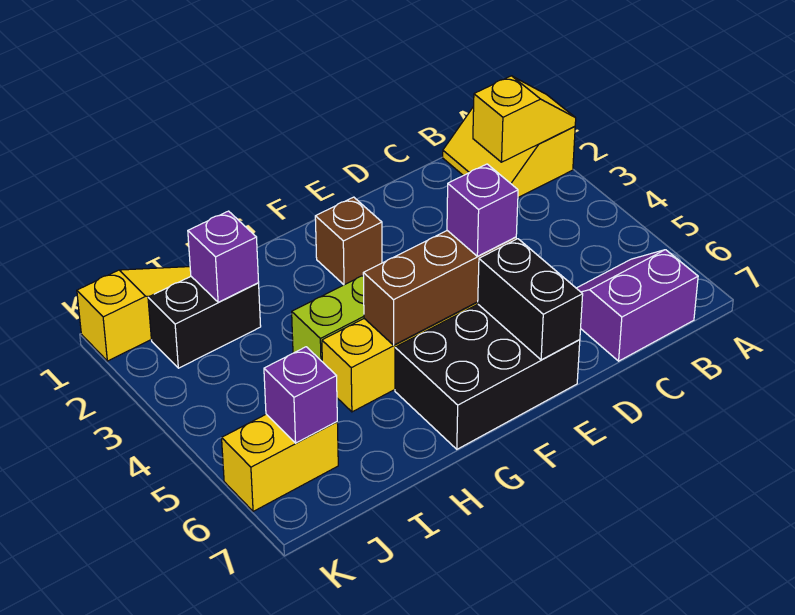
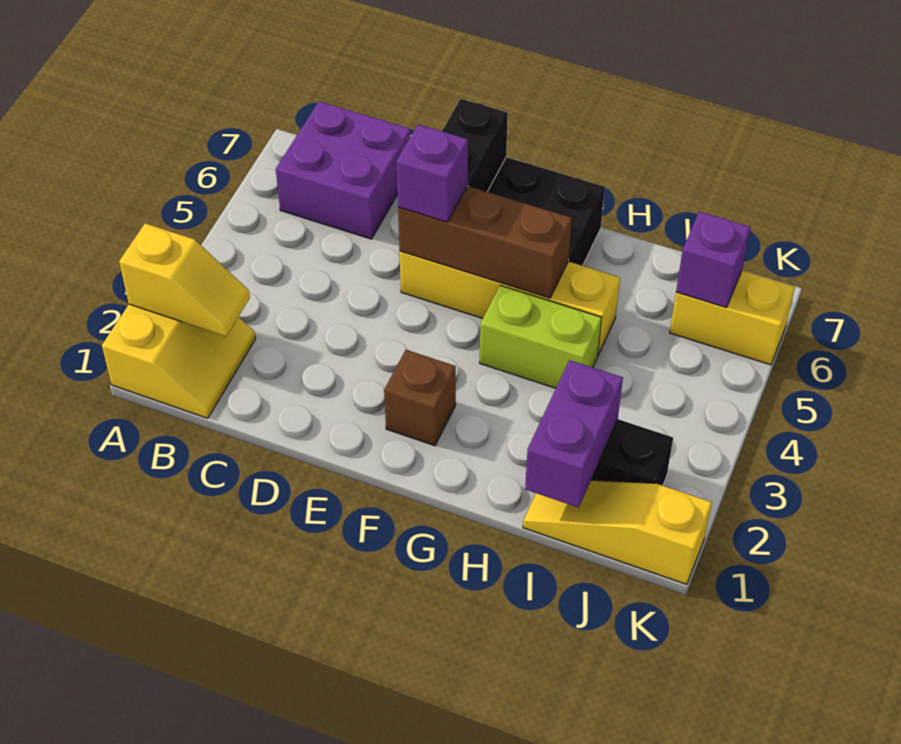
yellow slope A2:B2 level 2 top B -> yellow slope A2:B2 level 2 top A
purple slope B6:C7 level 1 top 7 -> purple brick B6:C7 level 1
purple brick I2 level 2 -> purple brick I1:I2 level 2

